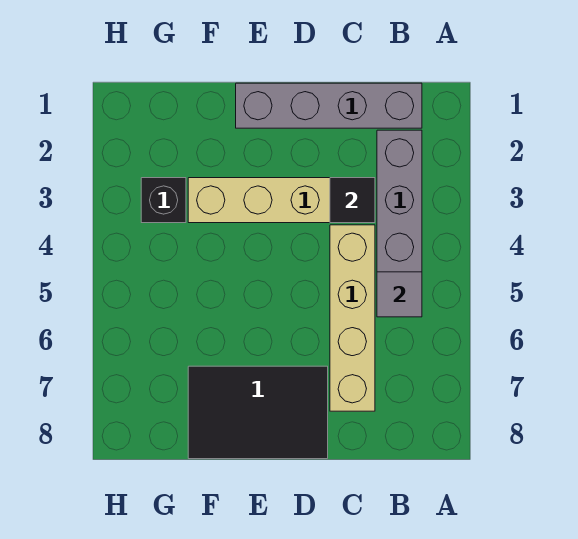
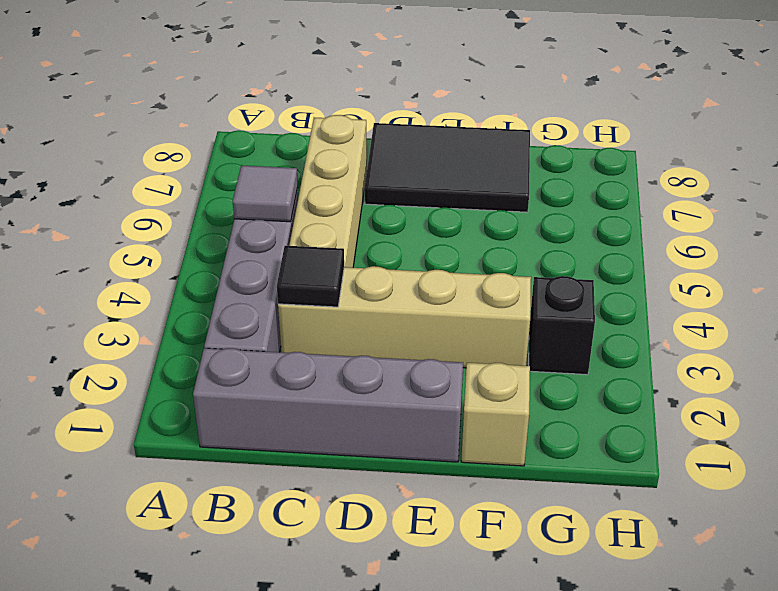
none -> tan brick F1 level 1

